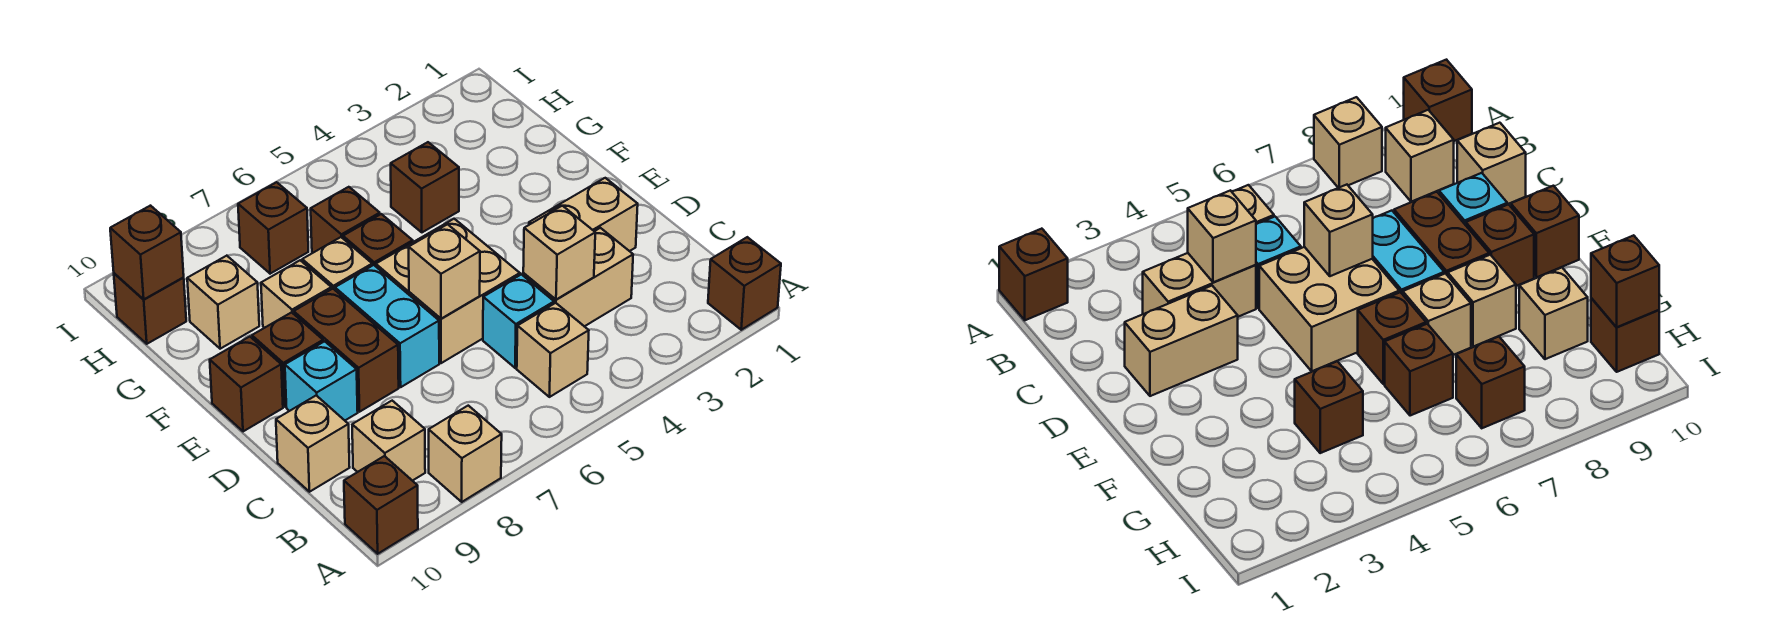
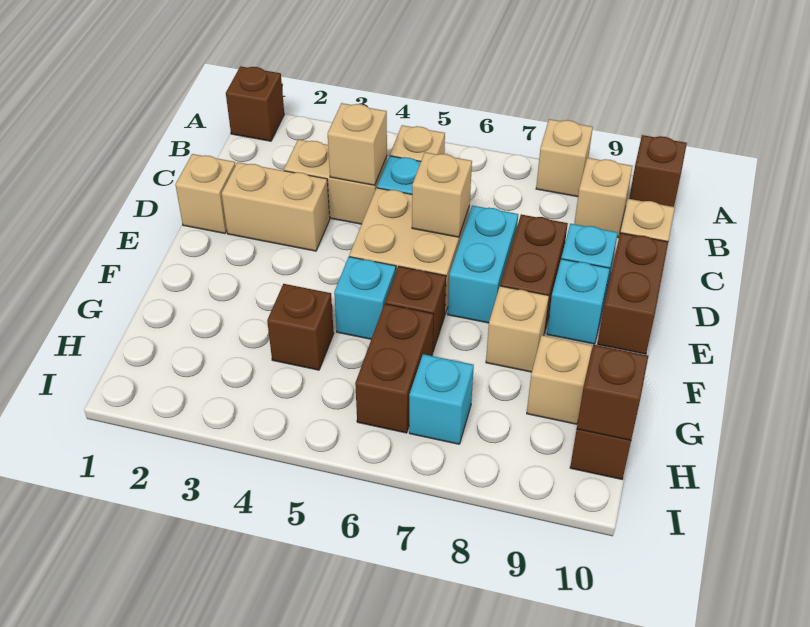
brown brick E9 level 1 -> cyan brick E9 level 1
brown brick E10 level 1 -> brown brick D10:E10 level 1
none -> cyan brick F5 level 1
tan brick F7 level 1 -> tan brick D1 level 1
brown brick G6 level 1 -> brown brick G6:H6 level 1
brown brick H7 level 1 -> cyan brick H7 level 1

